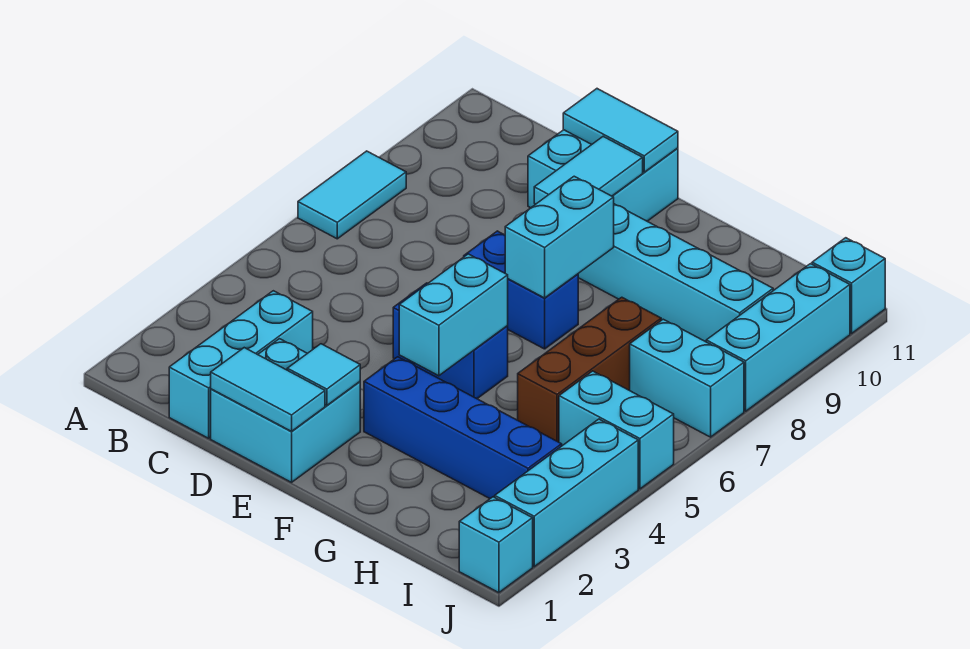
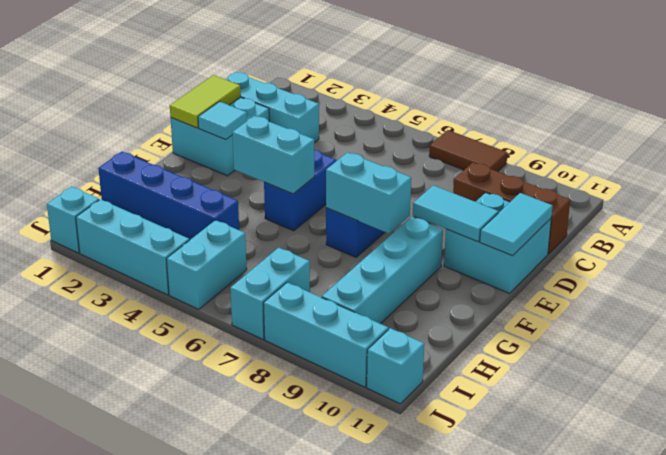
cyan tile A7:A8 level 1 -> brown tile A7:A8 level 1
cyan tile D1:E1 level 2 -> lime tile D1:E1 level 2
blue brick F3:I3 level 1 -> blue brick H1:H4 level 1
brown brick H5:H7 level 1 -> brown brick C9:C11 level 1

